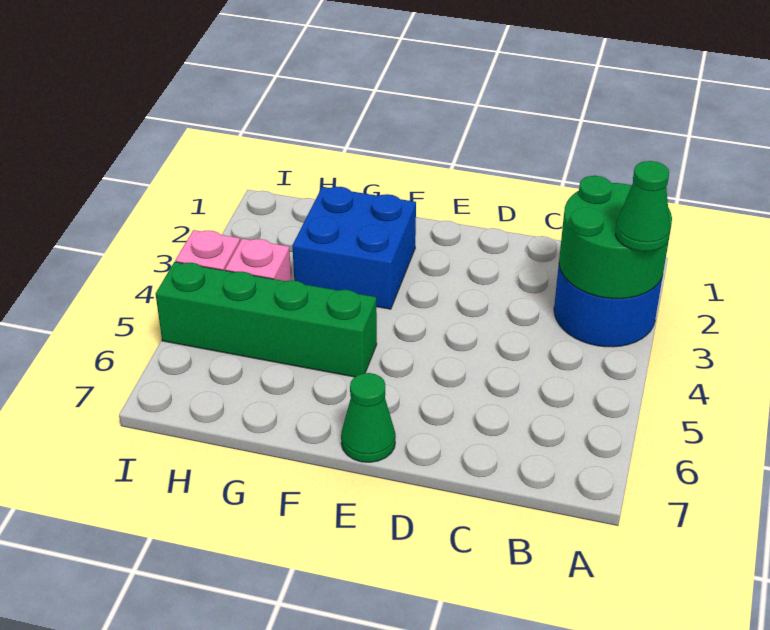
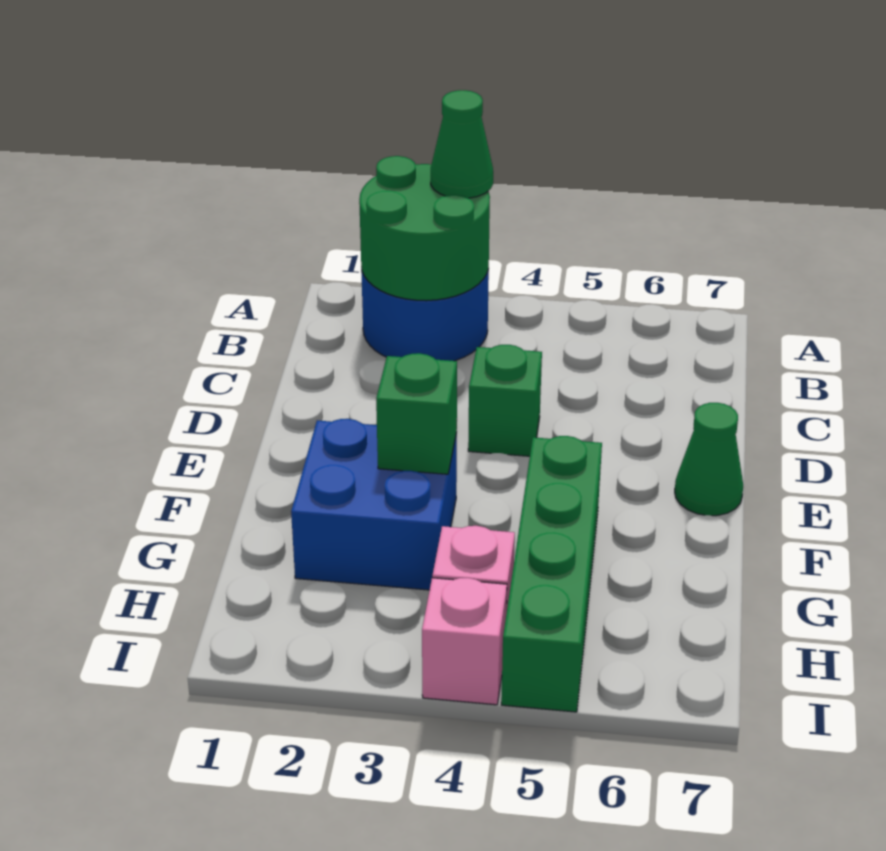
none -> green brick D4 level 1
none -> green brick F3 level 2

